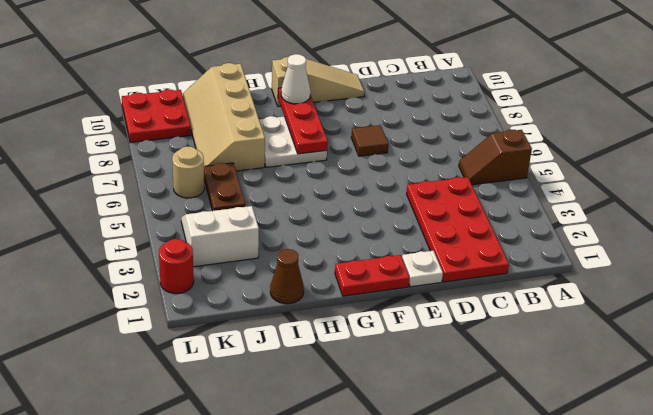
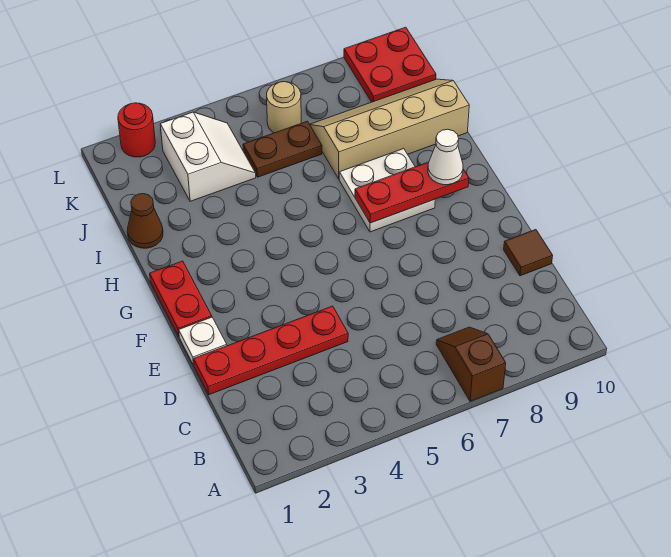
brown slope A5:B5 level 1 top A -> brown slope A7:B7 level 1 top A
red plate C1:D4 level 1 -> red plate D1:D4 level 1
brown tile E7 level 1 -> brown tile D10 level 1
tan slope E10:G10 level 1 top G -> none

